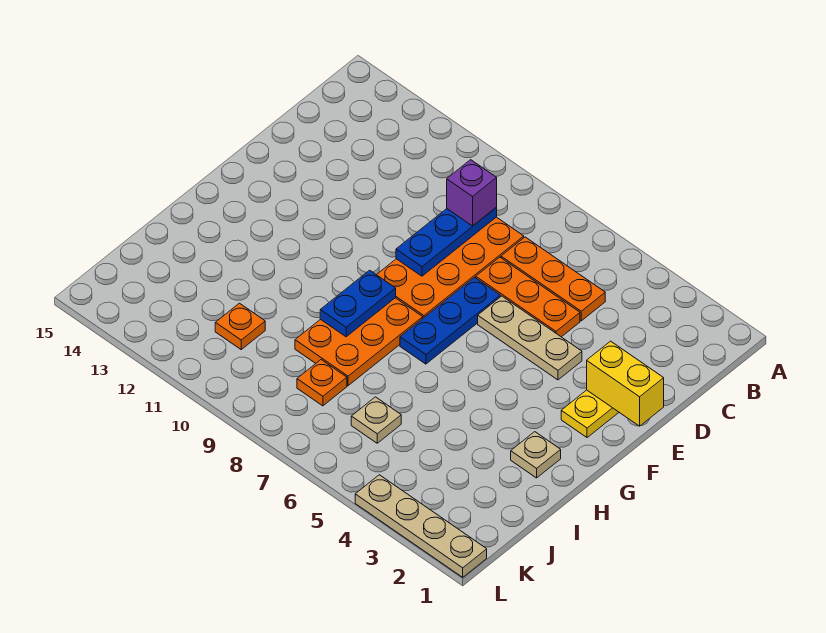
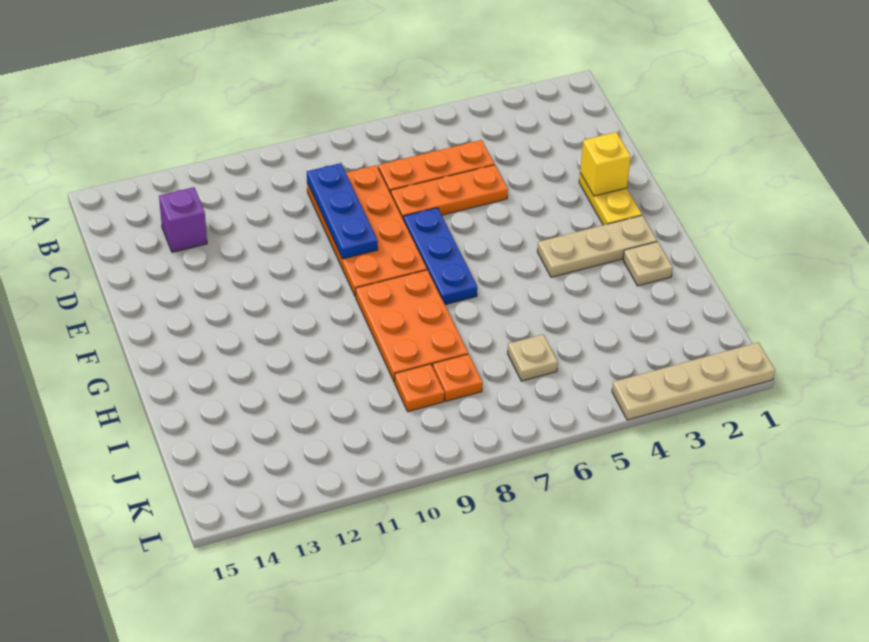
purple brick C9 level 3 -> purple brick C13 level 1
yellow brick E1:E2 level 2 -> yellow brick E2 level 2
tan plate E4:E6 level 1 -> tan plate G2:G4 level 1
blue plate G9:H9 level 2 -> none
orange plate J11 level 1 -> orange plate J9 level 1

